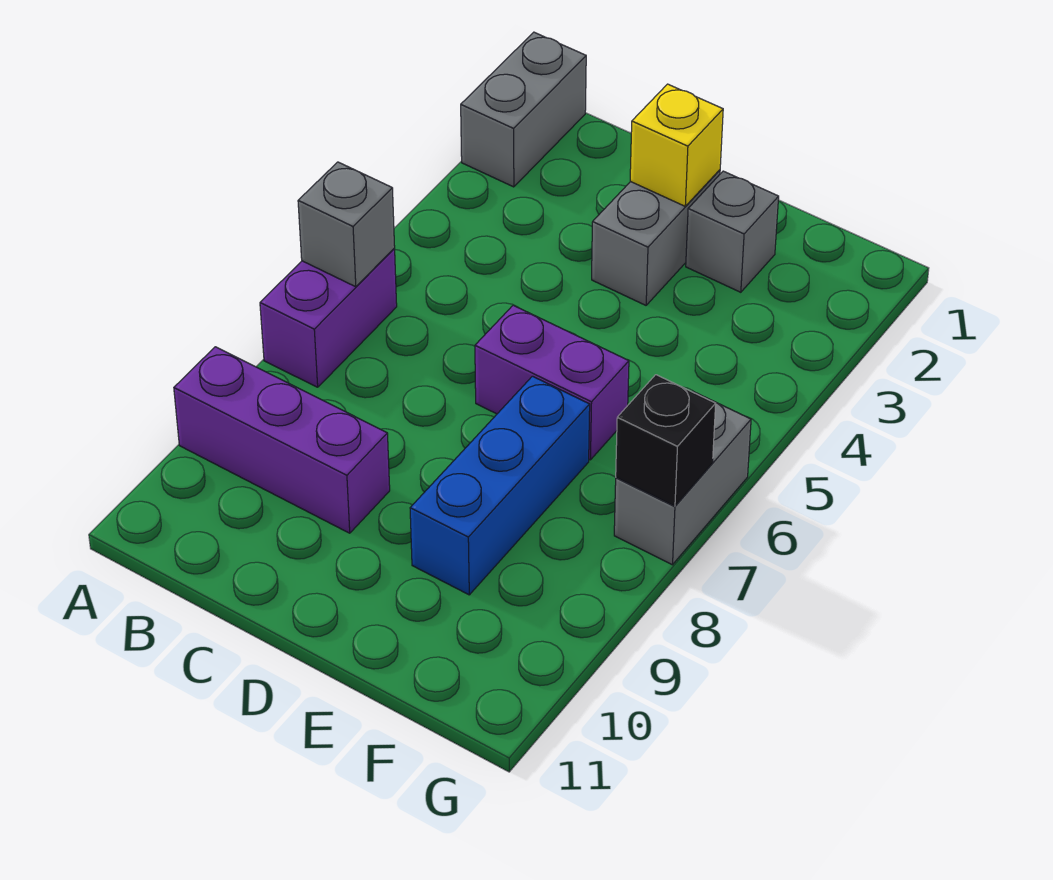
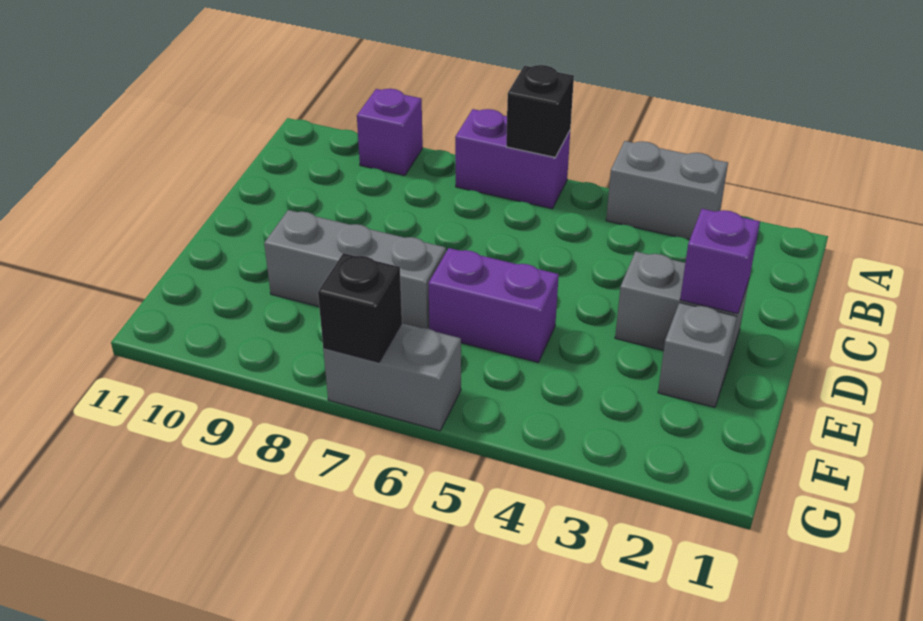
grey brick A1:A2 level 1 -> grey brick A3:A4 level 1
grey brick A6 level 2 -> black brick A6 level 2
purple brick A9:C9 level 1 -> purple brick A9 level 1
yellow brick D2 level 2 -> purple brick D2 level 2
purple brick D6:E6 level 1 -> purple brick E5:E6 level 1
blue brick E7:E9 level 1 -> grey brick E7:E9 level 1

